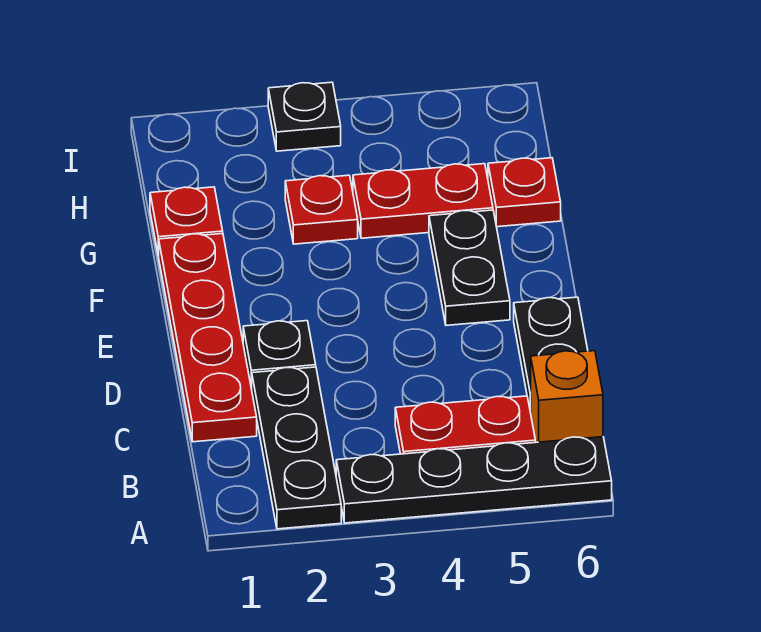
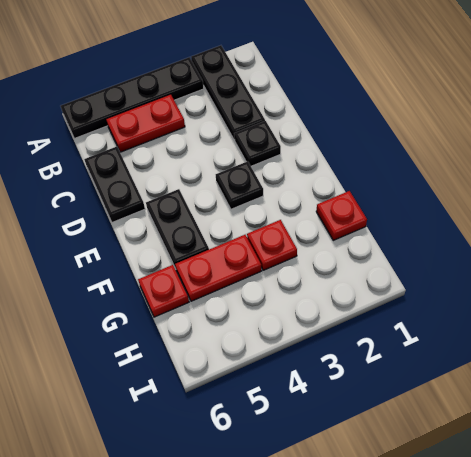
orange brick B6 level 1 -> none
red plate C1:F1 level 1 -> none
black plate I3 level 1 -> black plate E3 level 1

